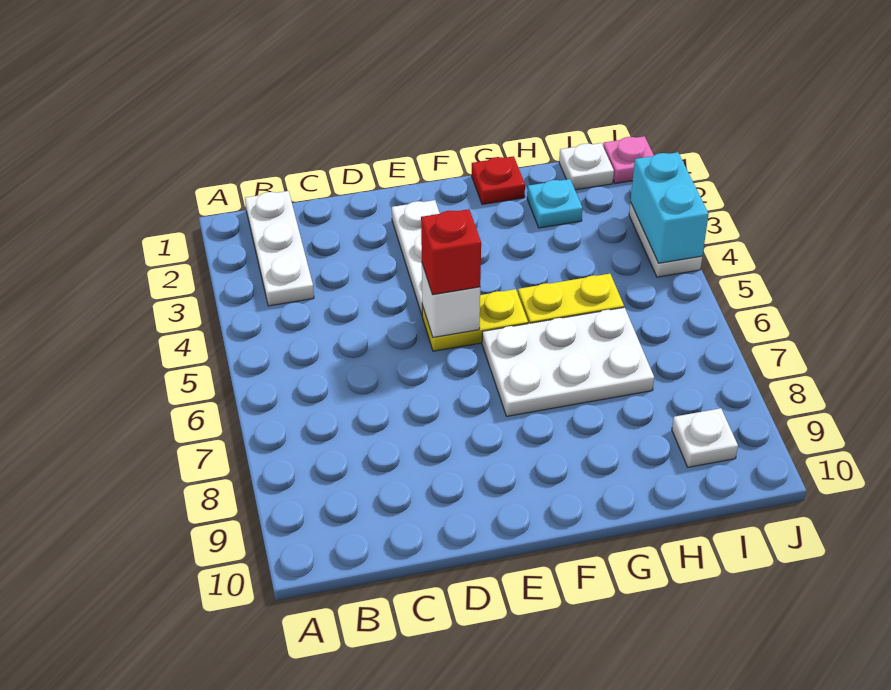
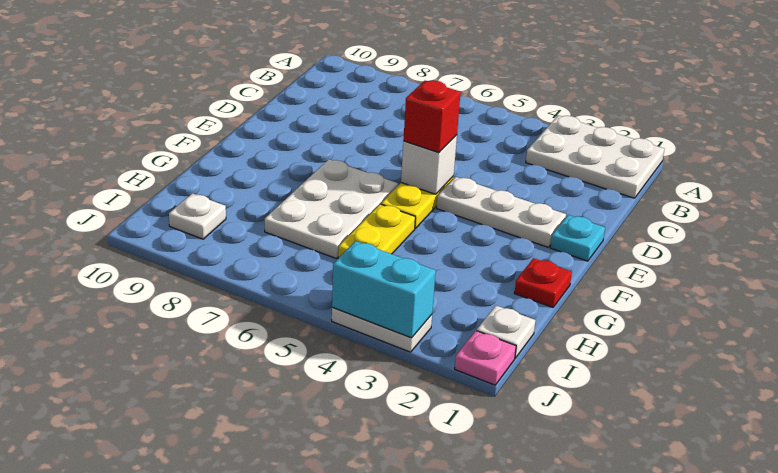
white plate B1:B3 level 1 -> white plate A1:B3 level 1
cyan plate H2 level 1 -> cyan plate E1 level 1

